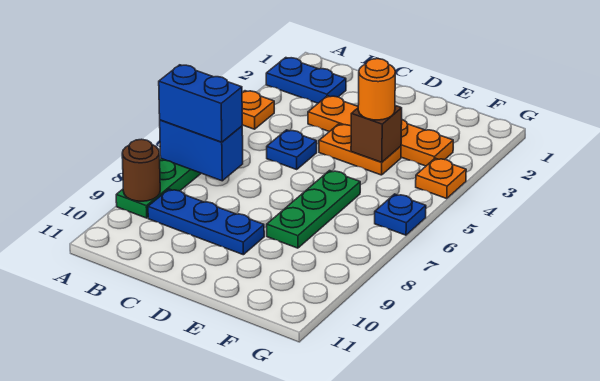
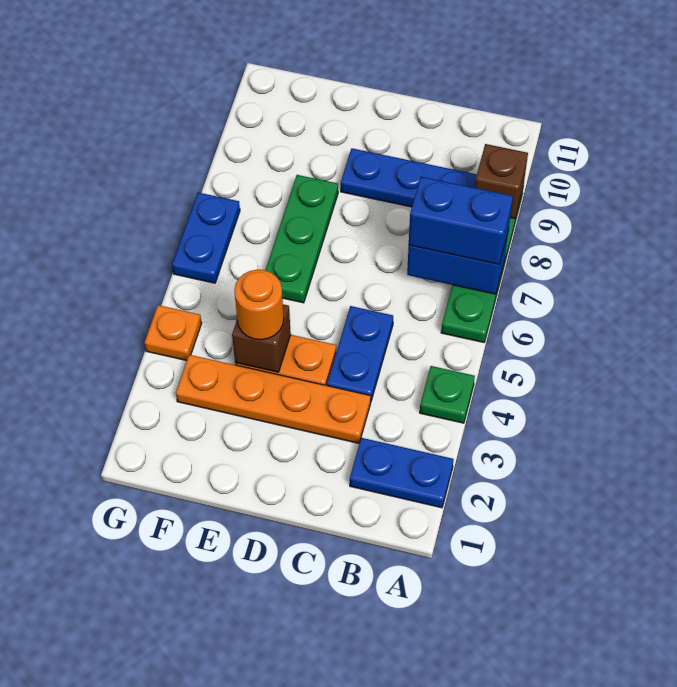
orange plate A4 level 1 -> green plate A4 level 1
brown round brick A9 level 2 -> brown brick A9 level 2
blue plate C5 level 1 -> blue plate C4:C5 level 1
blue plate G6 level 1 -> blue plate G6:G7 level 1

